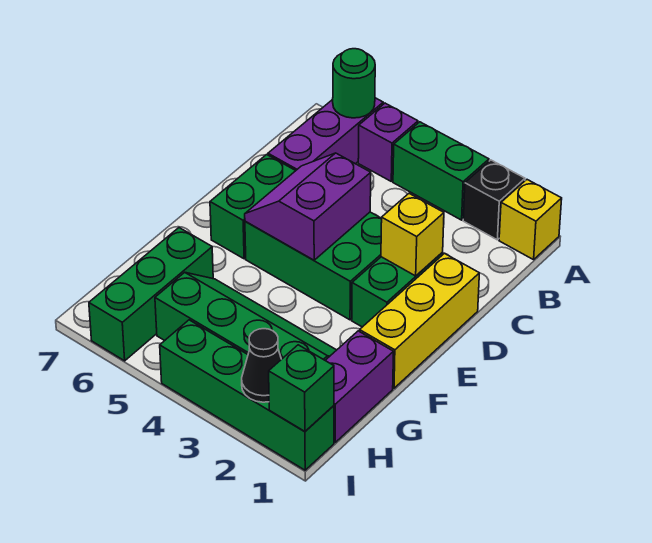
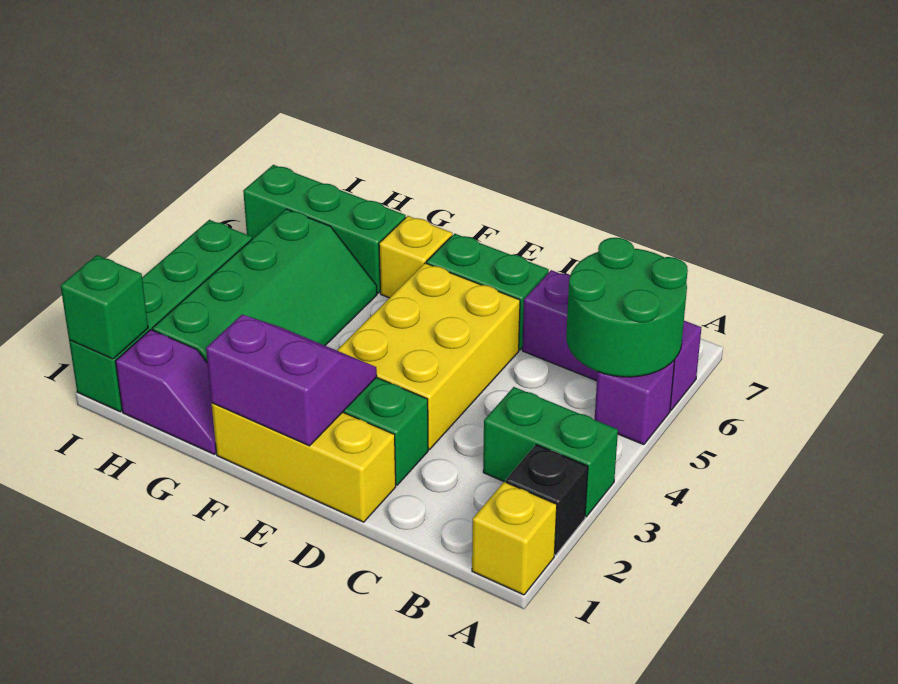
green brick A3:A4 level 1 -> green brick A3:B3 level 1
green round brick A6 level 2 -> green round brick A5:B6 level 2
yellow brick D2 level 2 -> yellow brick F6 level 1
green brick D3:E5 level 1 -> yellow brick D3:E5 level 1
purple slope D4:E5 level 2 top 4 -> purple slope E1:F2 level 2 top 1
purple brick G1:H1 level 1 -> purple slope G1:H1 level 1 top H
black cone I2 level 2 -> none

